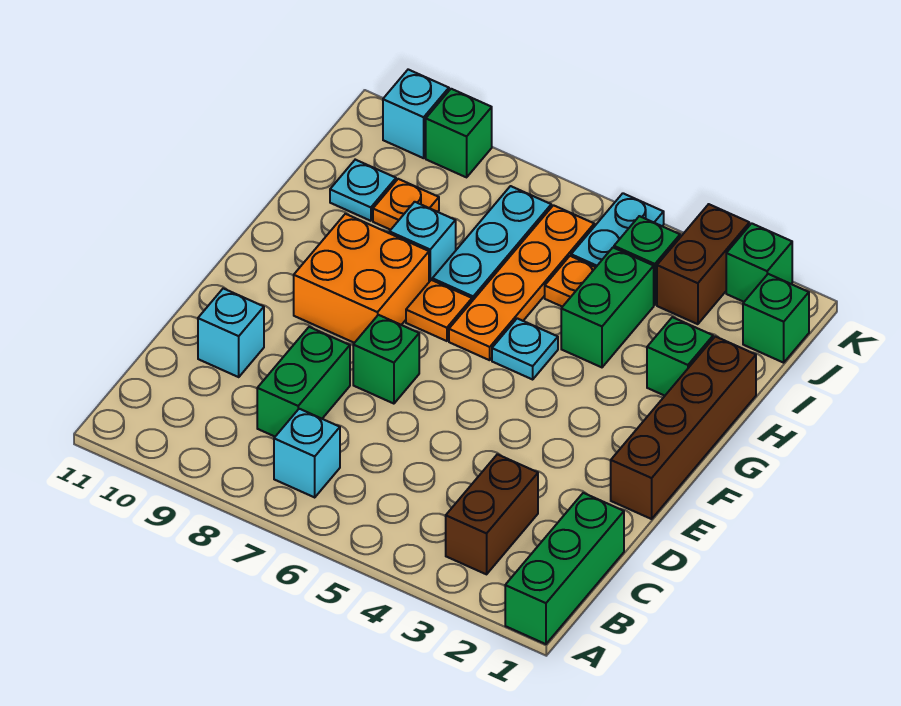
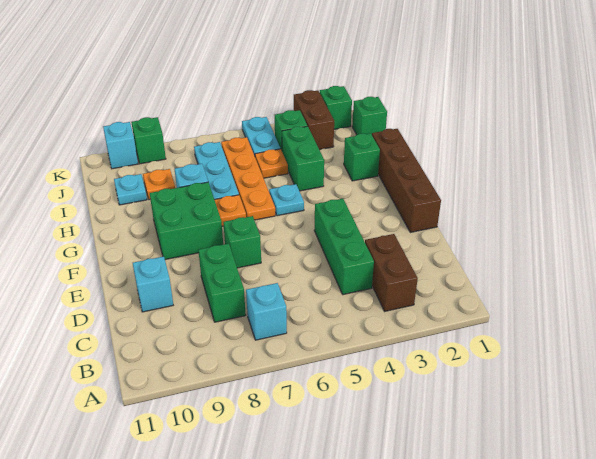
green brick A1:C1 level 1 -> green brick C4:E4 level 1
orange brick F8:G9 level 1 -> green brick F8:G9 level 1

